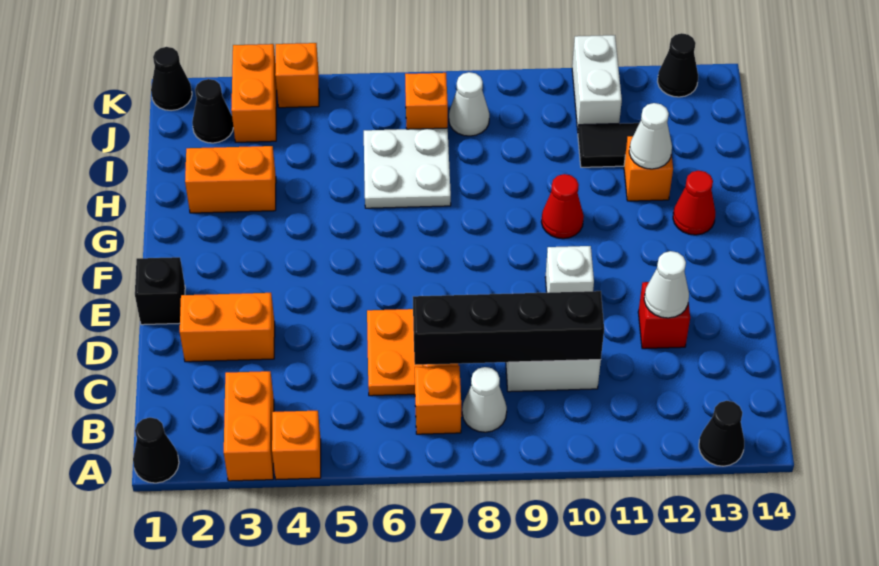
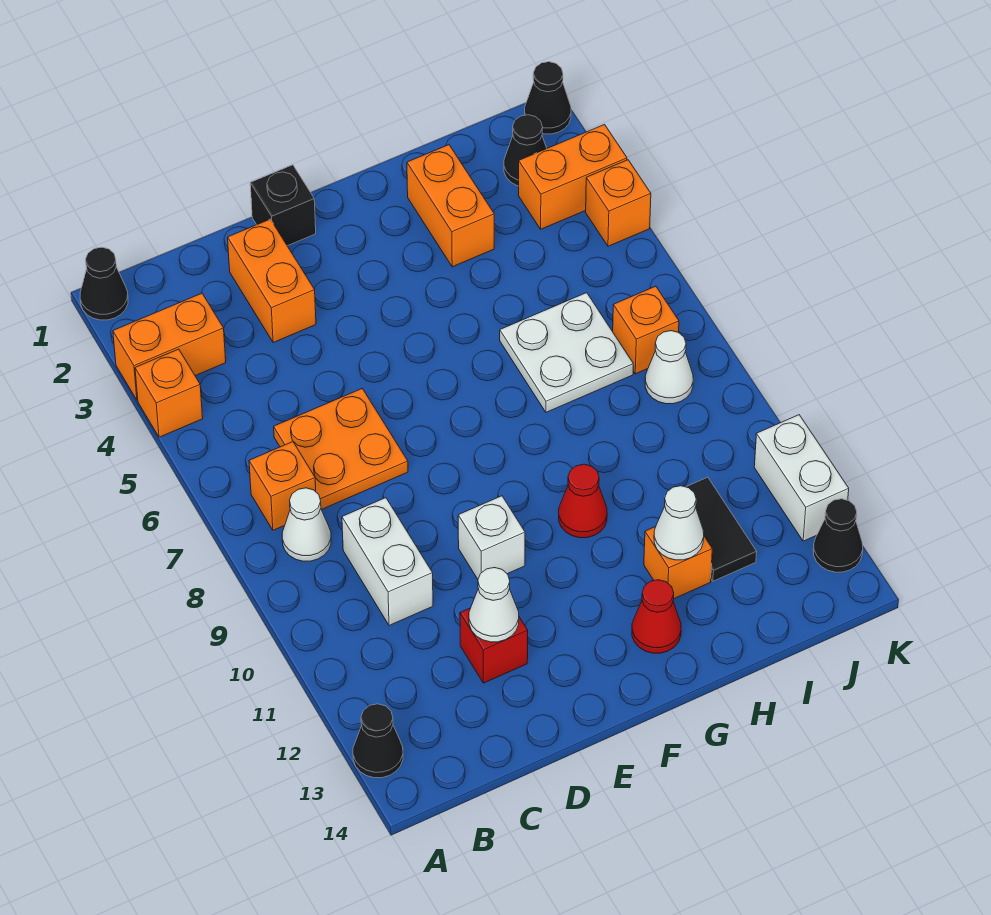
black brick C7:C10 level 2 -> none
white brick J11:K11 level 1 -> white brick K11:K12 level 1

